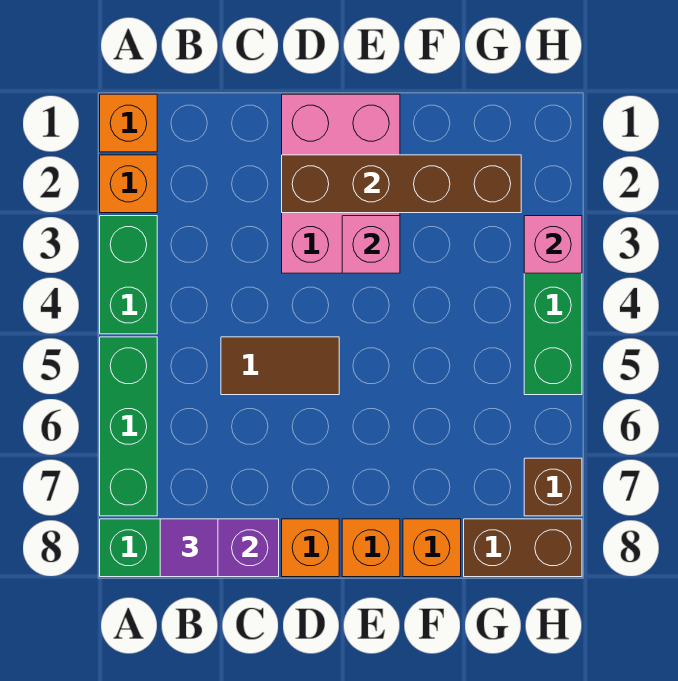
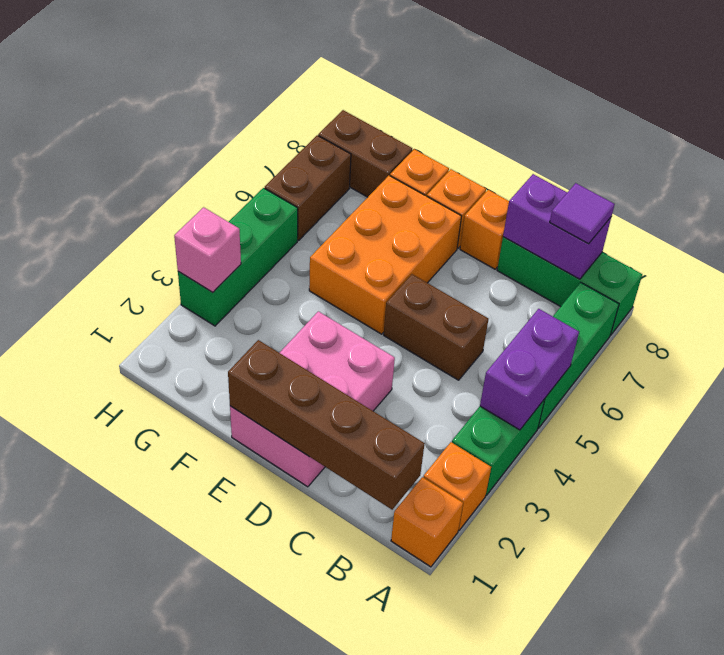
none -> purple brick A4:A5 level 2
brown tile C5:D5 level 1 -> brown brick C5:D5 level 1
brown brick D2:G2 level 2 -> brown brick B1:E1 level 2
pink brick E3 level 2 -> none
none -> orange brick E5:F7 level 1
brown brick H7 level 1 -> brown brick H6:H7 level 1

